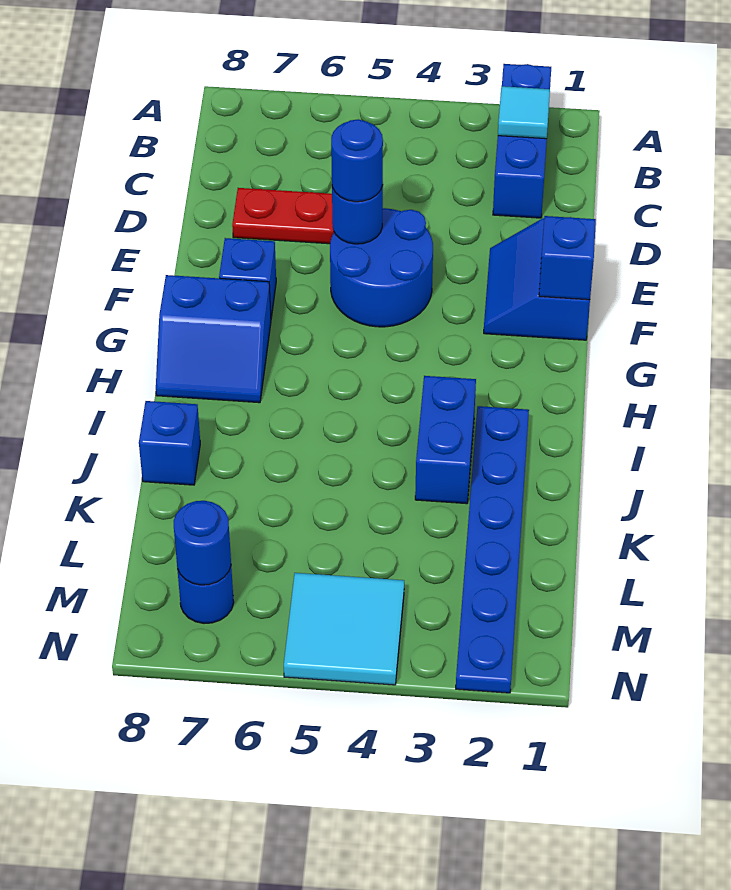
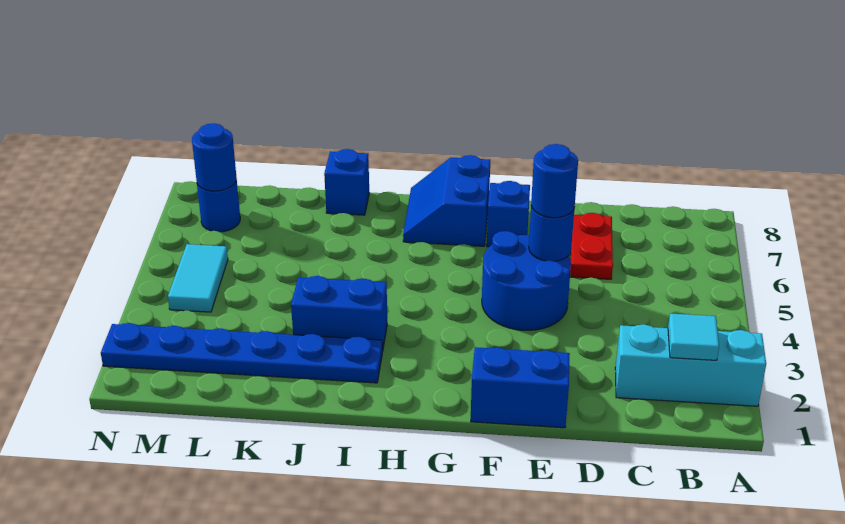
blue brick A2:C2 level 1 -> cyan brick A2:C2 level 1
blue brick F1 level 2 -> none
cyan tile M4:N5 level 1 -> cyan tile M4:M5 level 1

